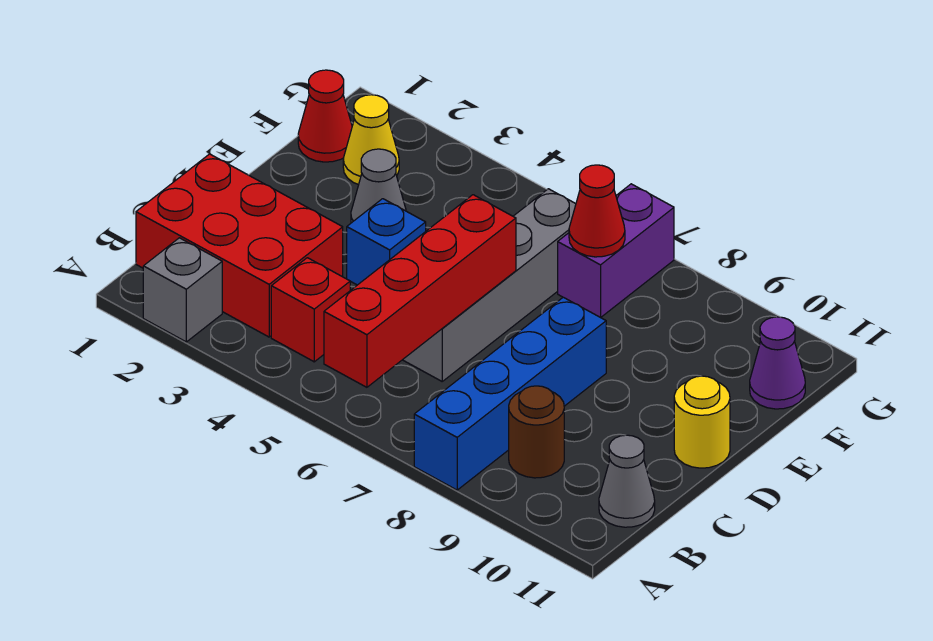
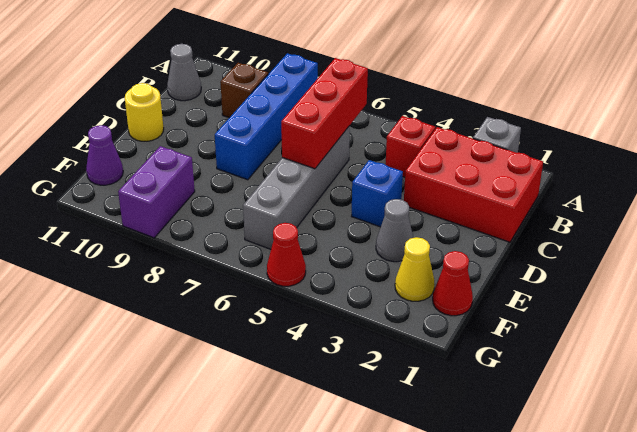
red brick A6:D6 level 2 -> red brick B6:D6 level 2
brown round brick B9 level 1 -> brown brick B9 level 1
purple brick F7:G7 level 1 -> purple brick F9:G9 level 1
red cone F7 level 2 -> red cone G5 level 1

